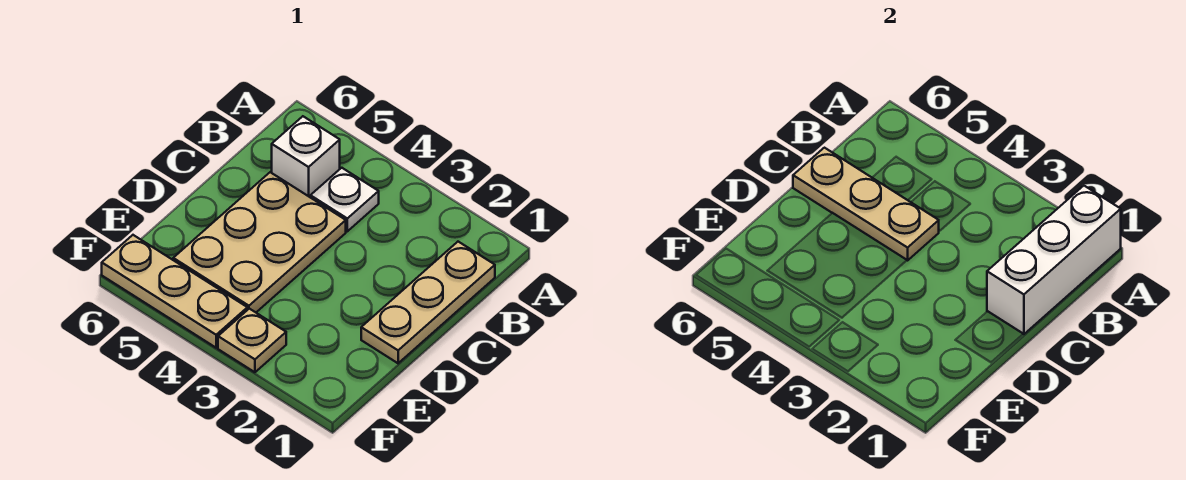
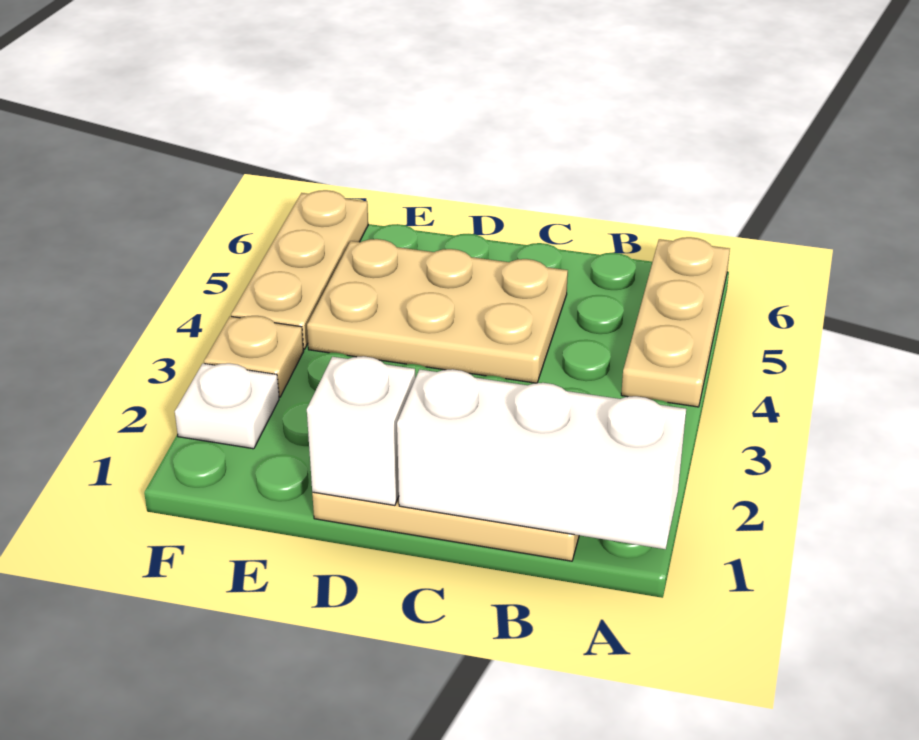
white plate B4 level 1 -> white plate F2 level 1
white brick B5 level 1 -> white brick D1 level 2
tan plate C4:C6 level 2 -> tan plate A4:A6 level 1

